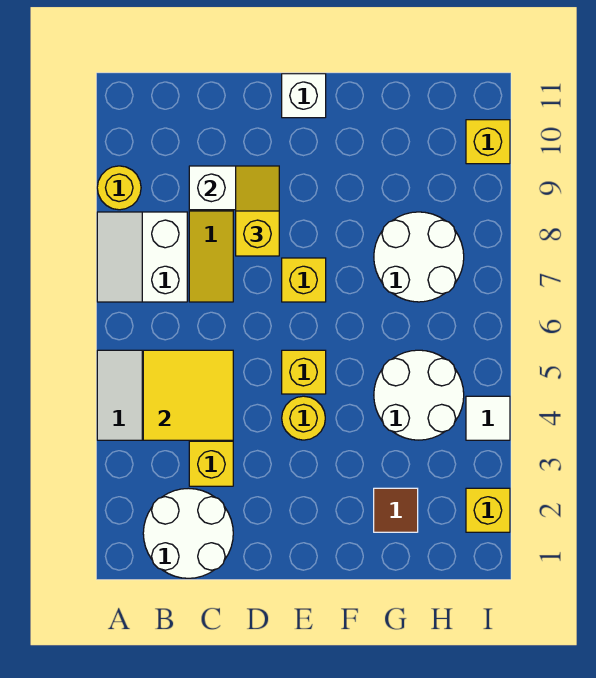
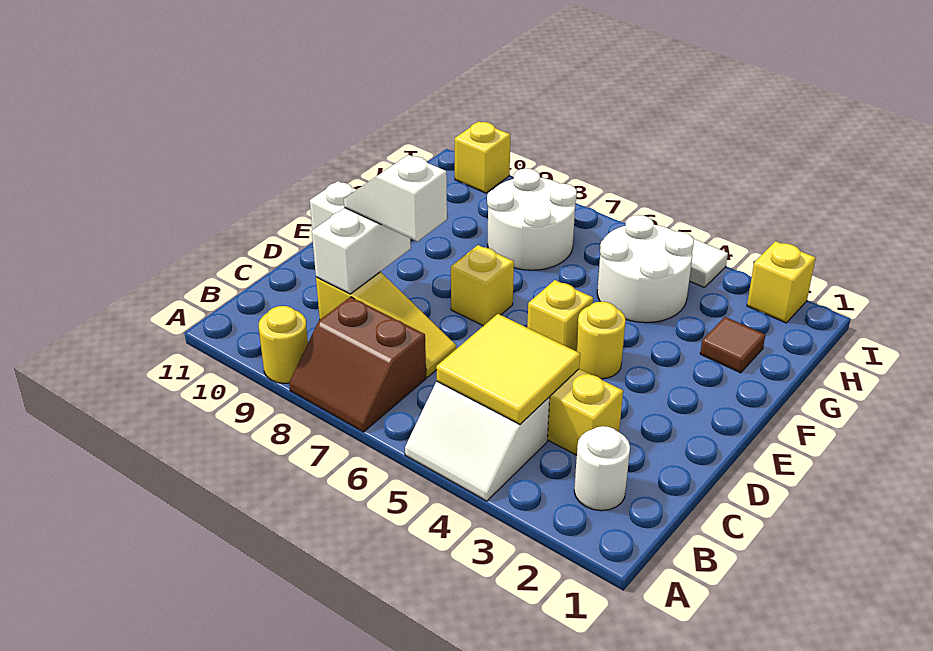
white slope A7:B8 level 1 top B -> brown slope A7:B8 level 1 top B
white round brick B1:C2 level 1 -> white round brick B2 level 1
yellow slope D8:D9 level 3 top 8 -> white slope D8:D9 level 3 top 8

